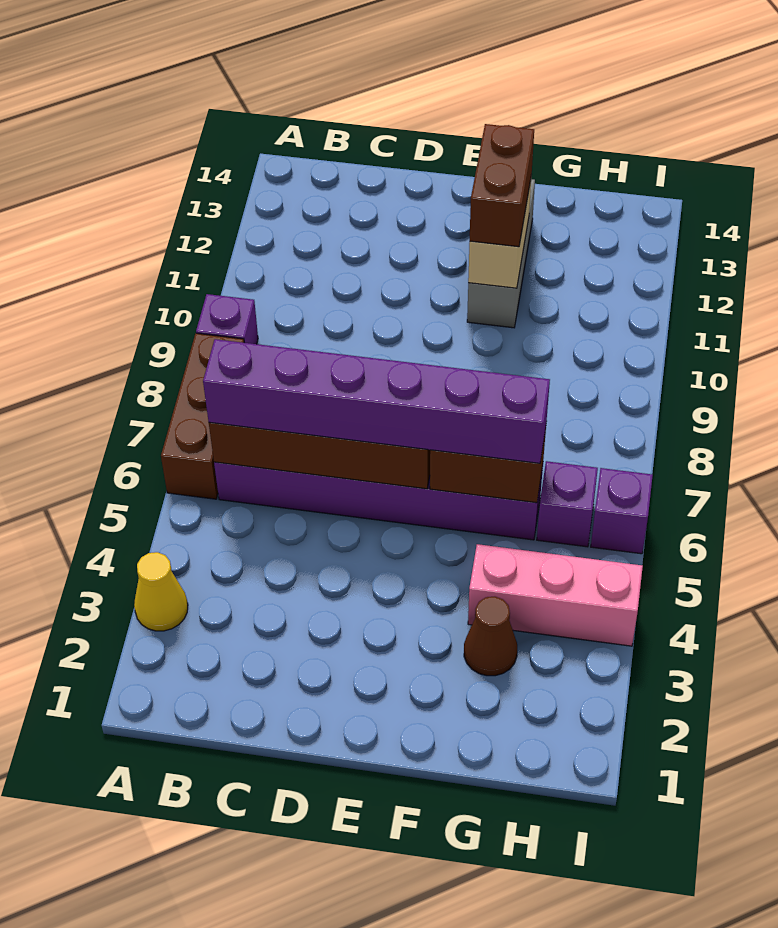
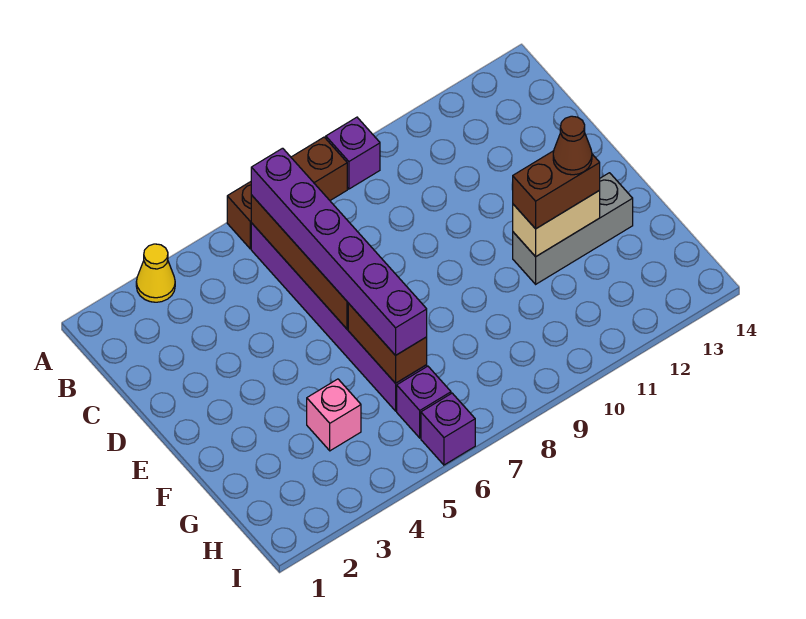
brown cone G3 level 1 -> brown cone F12 level 4
pink brick G4:I4 level 1 -> pink brick G4 level 1

